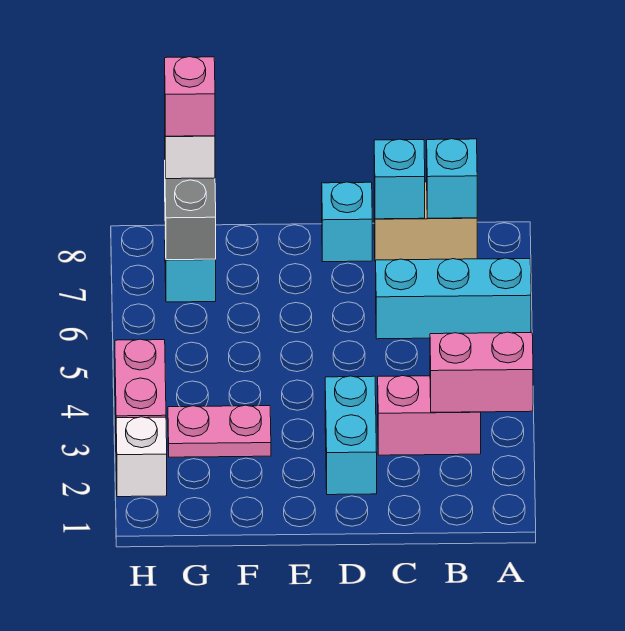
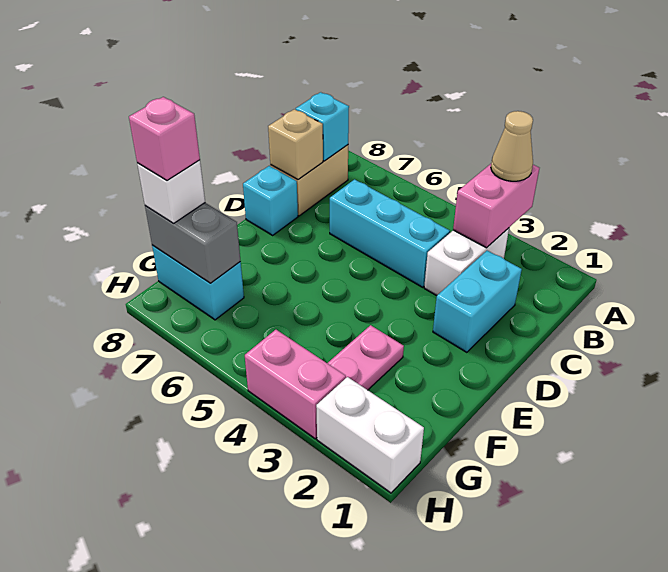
none -> tan cone A3 level 3
cyan brick A6:C6 level 1 -> cyan brick C4:C6 level 1
pink brick B3:C3 level 1 -> white brick B3:C3 level 1
cyan brick C8 level 2 -> tan brick C8 level 2
cyan brick D2:D3 level 1 -> cyan brick C2:D2 level 1
white brick H2 level 1 -> white brick H1:H2 level 1

